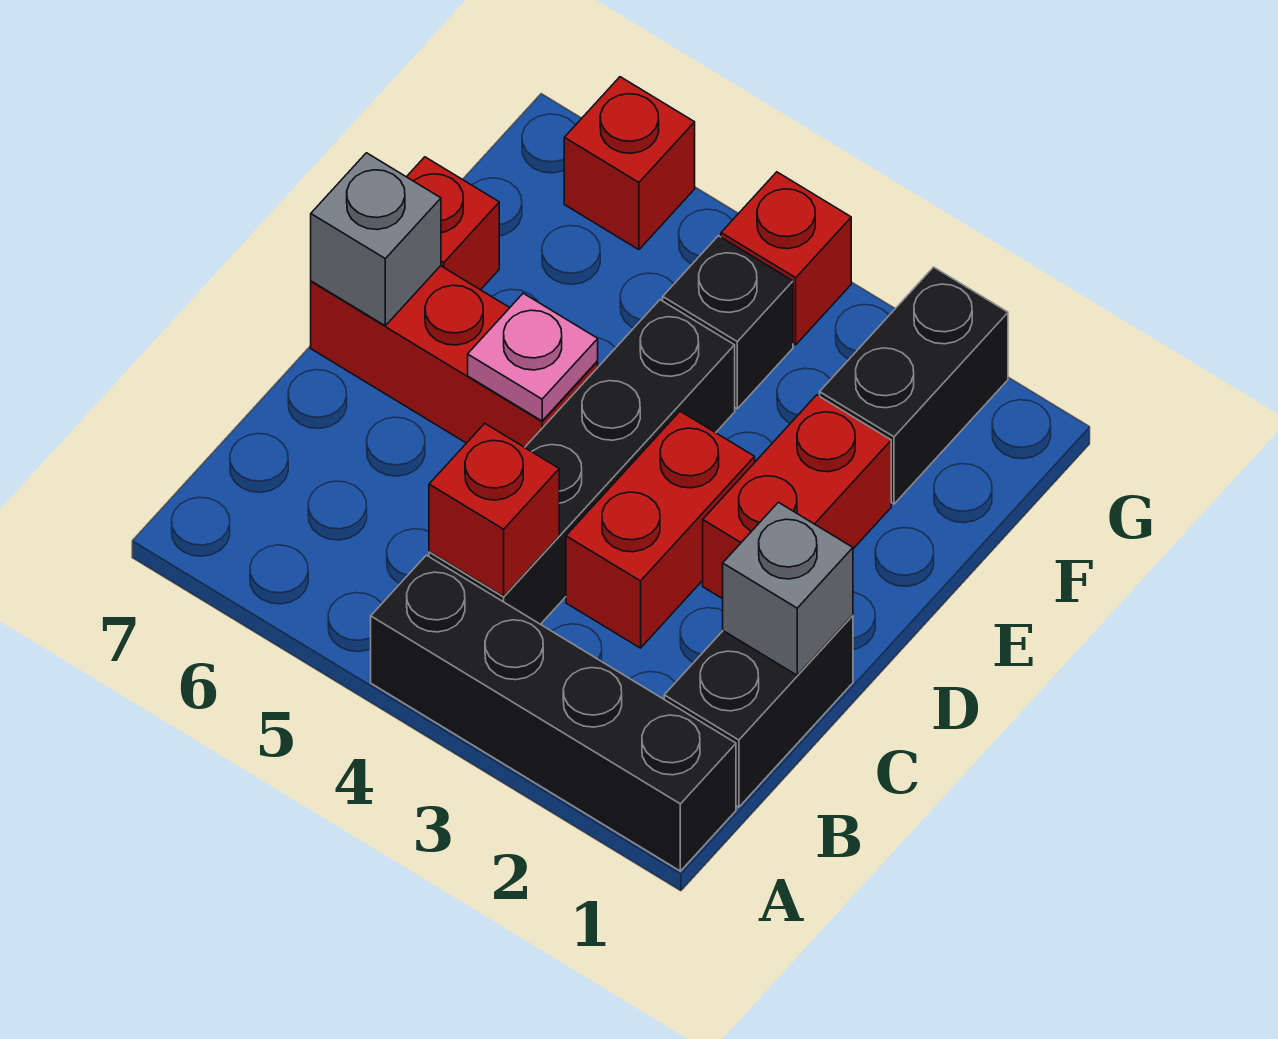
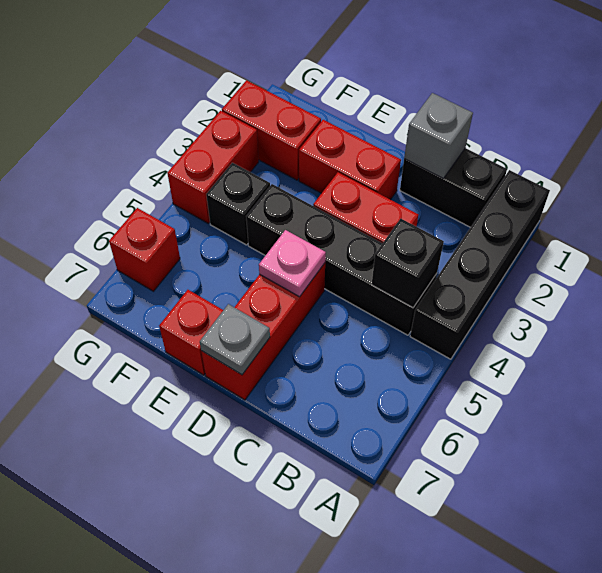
red brick B4 level 2 -> black brick B4 level 2
grey brick D7 level 2 -> grey plate D7 level 2
black brick F2:G2 level 1 -> red brick F2:G2 level 1
red brick G4 level 1 -> red brick G3:G4 level 1

